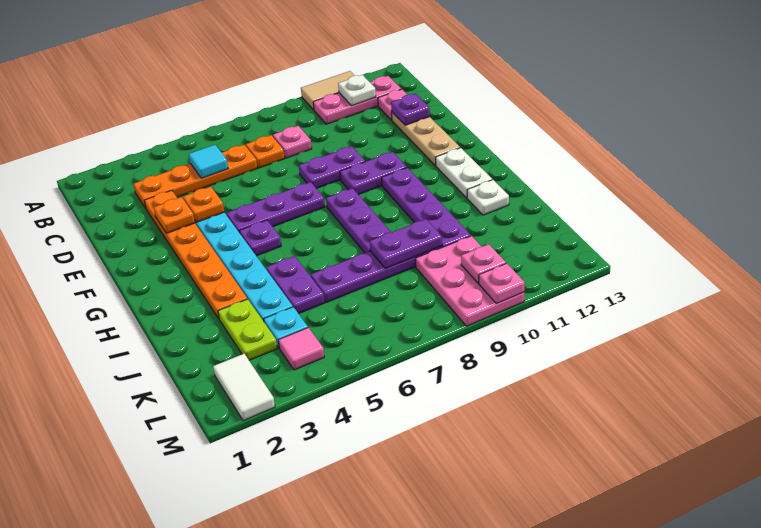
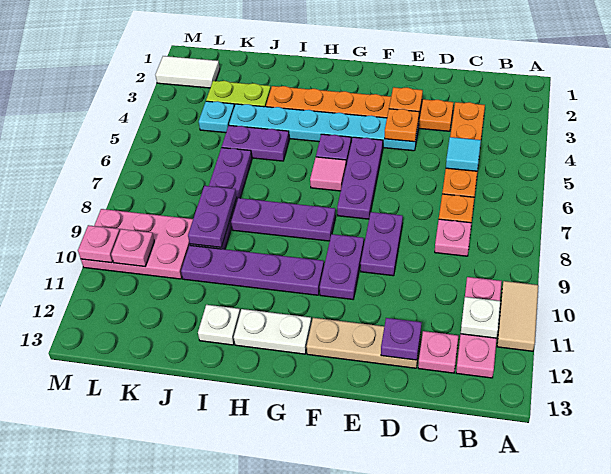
pink tile L4 level 1 -> pink tile G6 level 1

